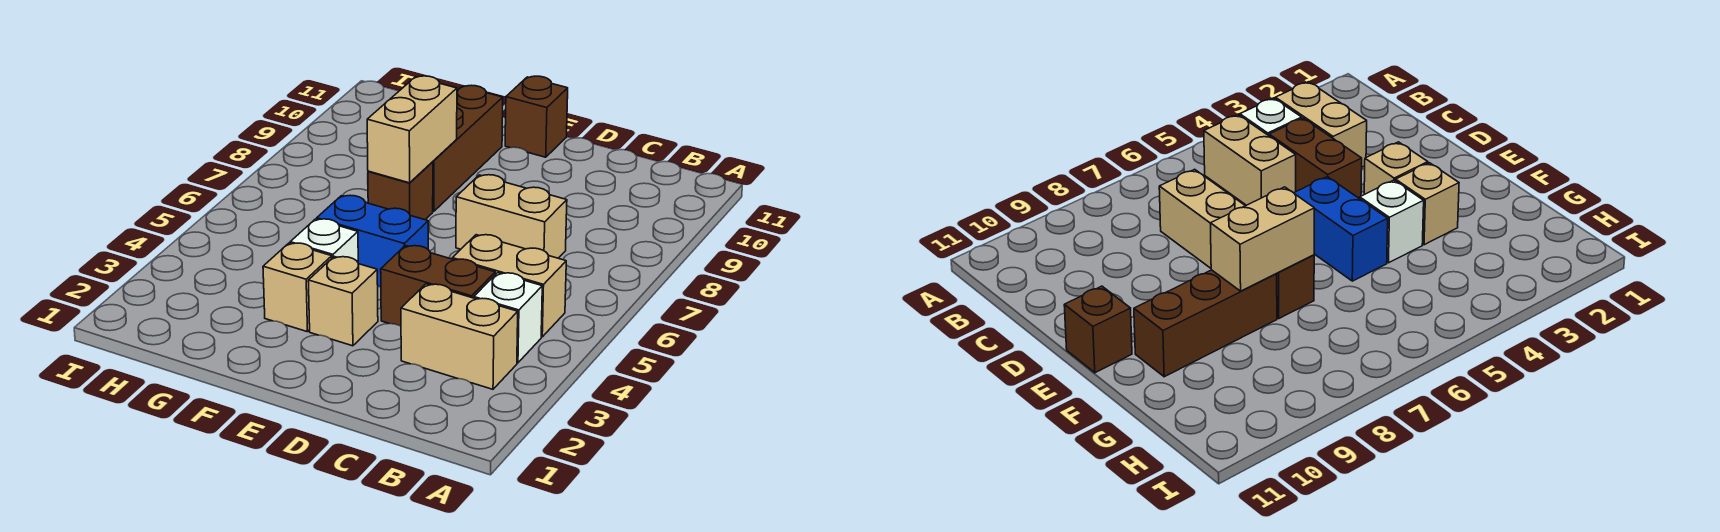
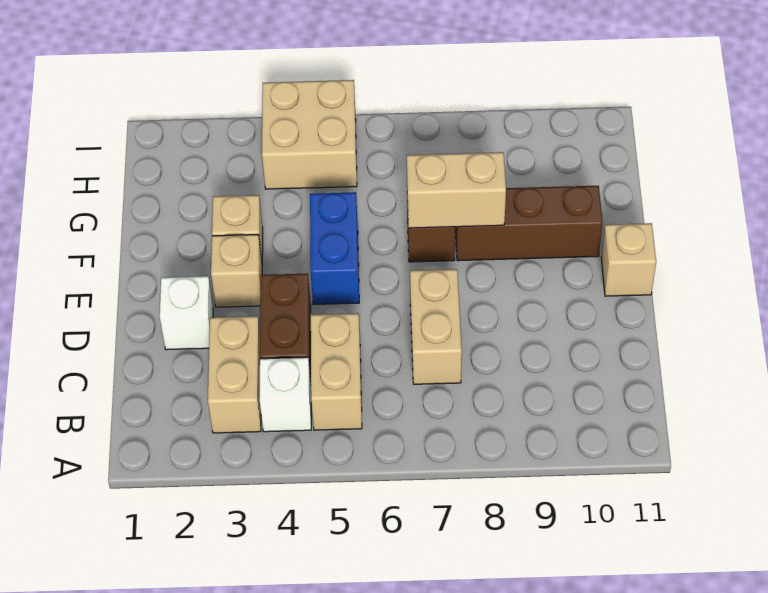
brown brick E11 level 1 -> tan brick E11 level 1
white brick F4 level 1 -> white brick D2 level 1
none -> tan brick H4:I5 level 1

